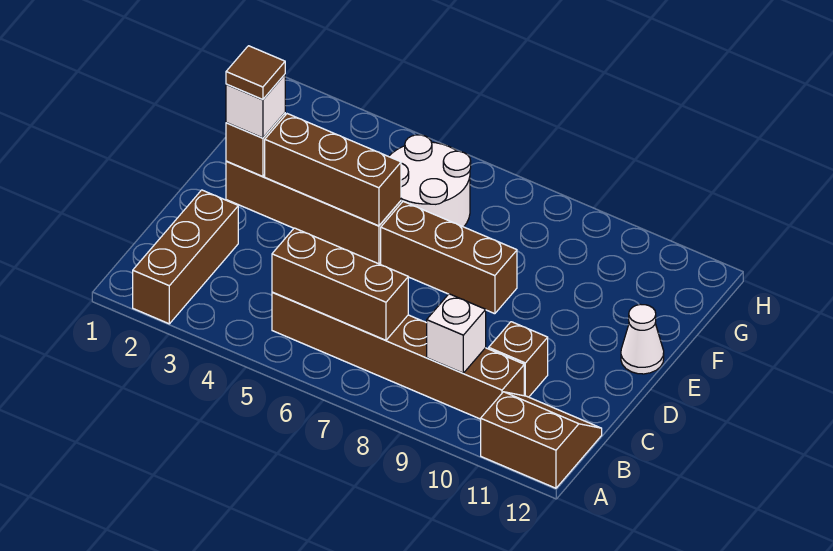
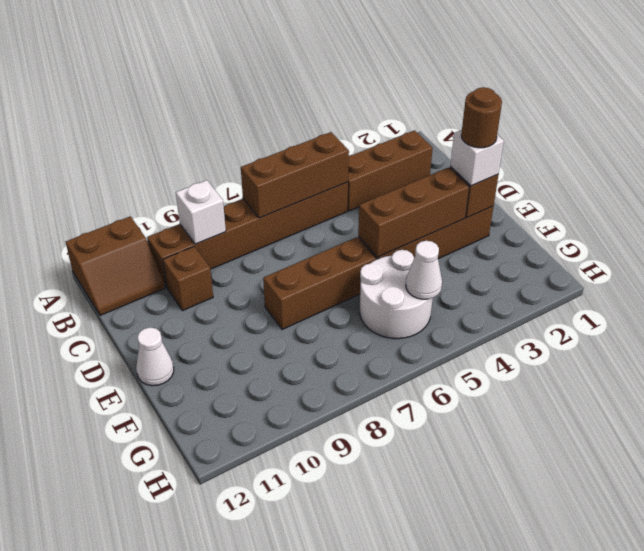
brown brick A2:C2 level 1 -> brown brick B2:B4 level 1
brown tile E2 level 4 -> brown round brick E2 level 4
none -> white cone G5 level 2

